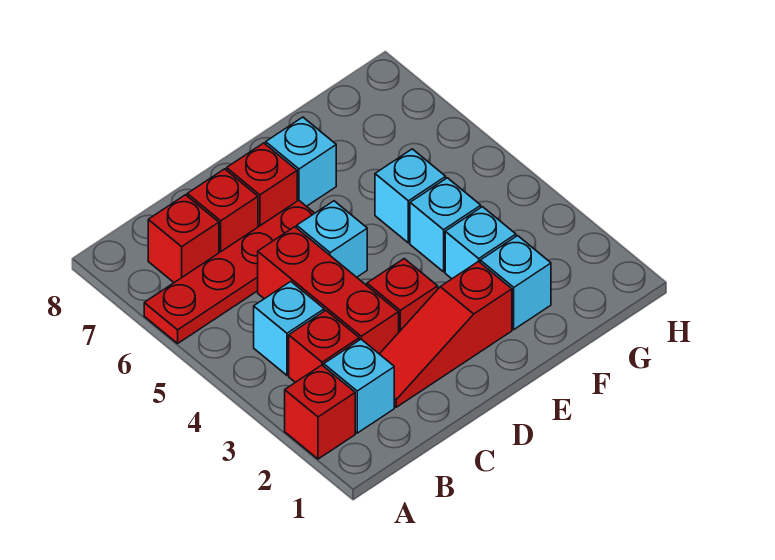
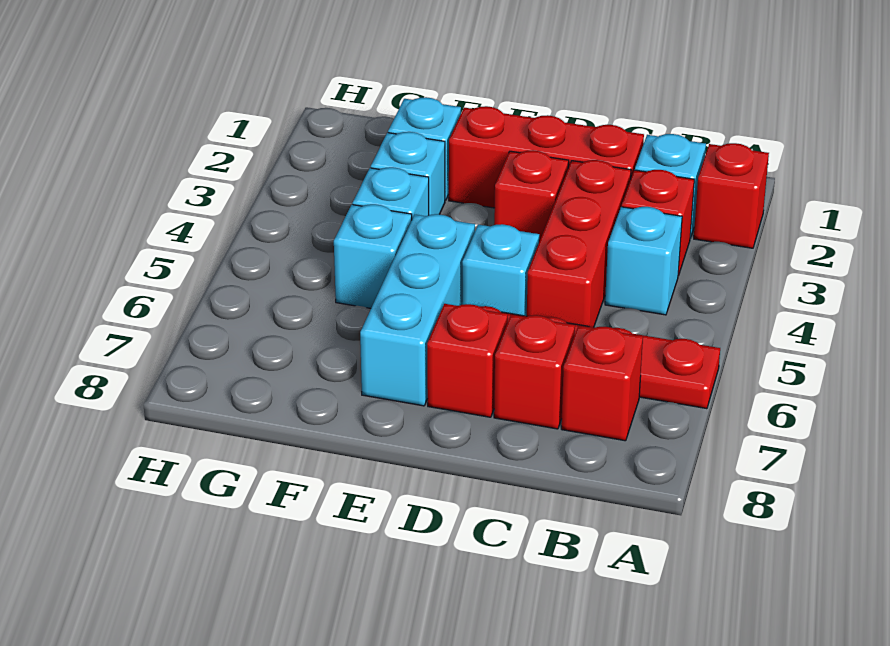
red slope C2:E2 level 1 top E -> red brick C2:E2 level 1
cyan brick E7 level 1 -> cyan brick E5:E7 level 1

